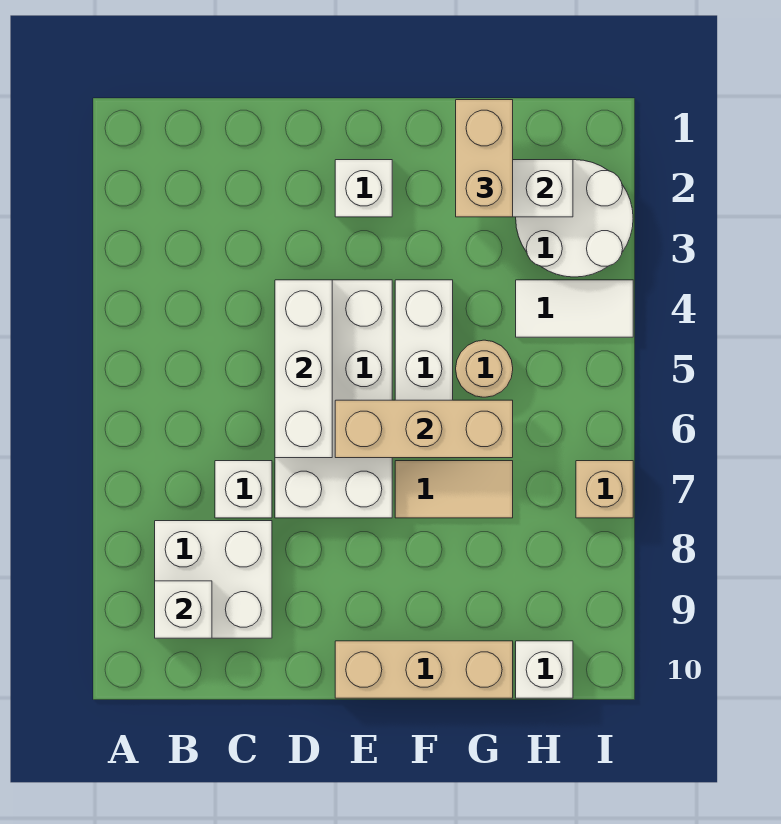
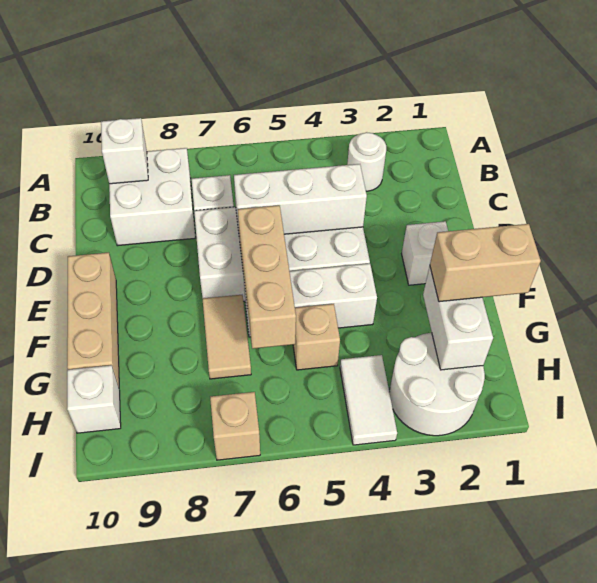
none -> white round brick B3 level 1
tan round brick G5 level 1 -> tan brick G5 level 1

